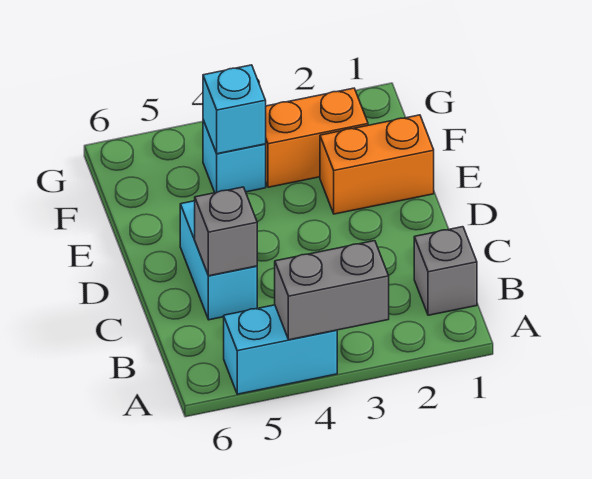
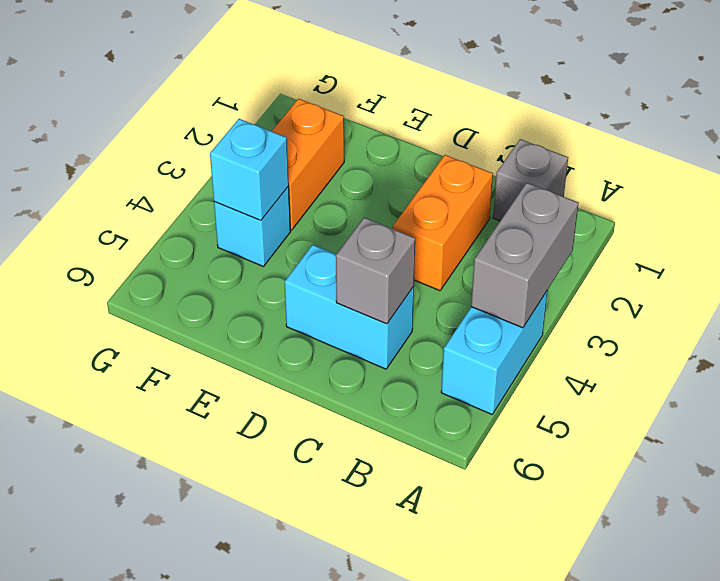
orange brick E1:E2 level 1 -> orange brick C2:C3 level 1

